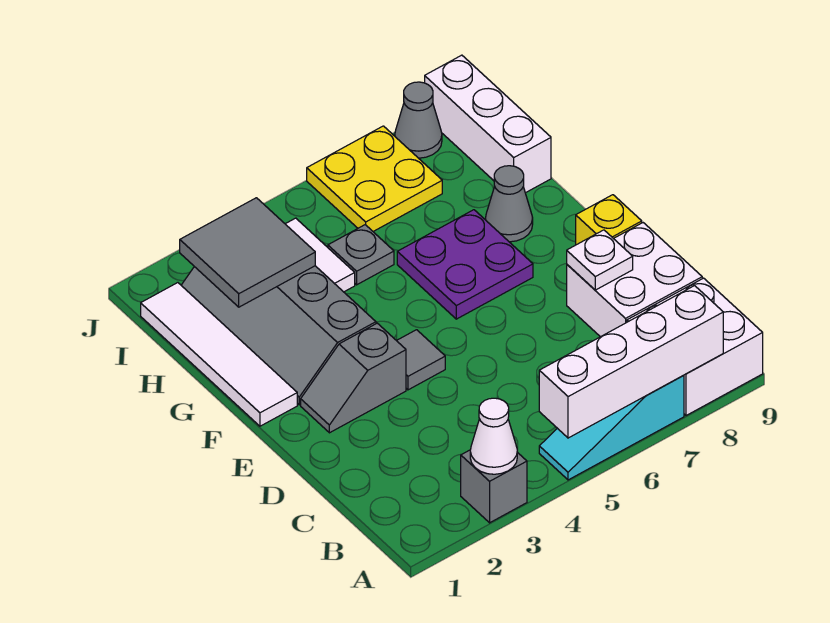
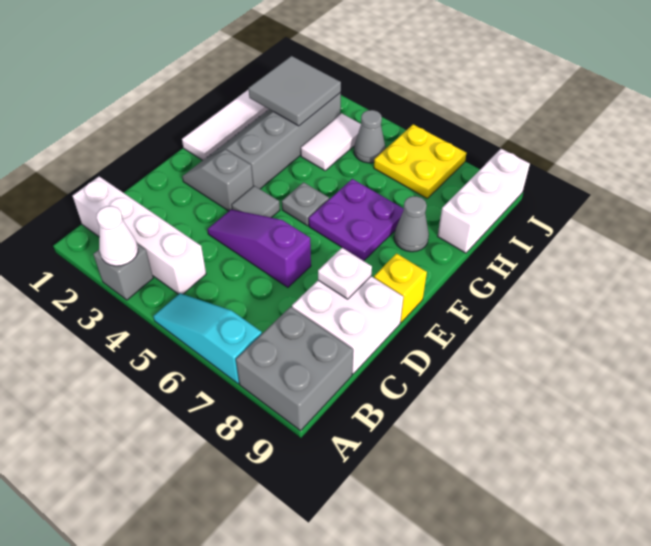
white brick A5:A8 level 2 -> white brick B1:B4 level 1
white brick A8:B9 level 1 -> grey brick A8:B9 level 1
none -> purple slope D4:D6 level 1 top 6
grey plate H5 level 1 -> grey plate F5 level 1
grey cone J8 level 1 -> grey cone I5 level 1

